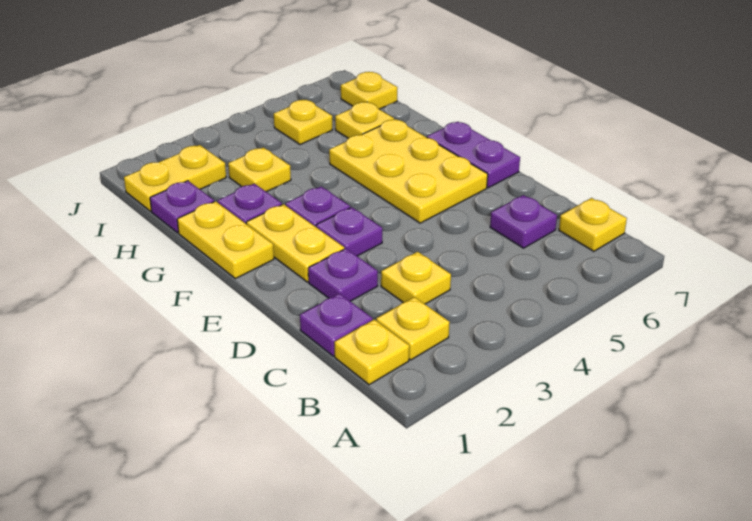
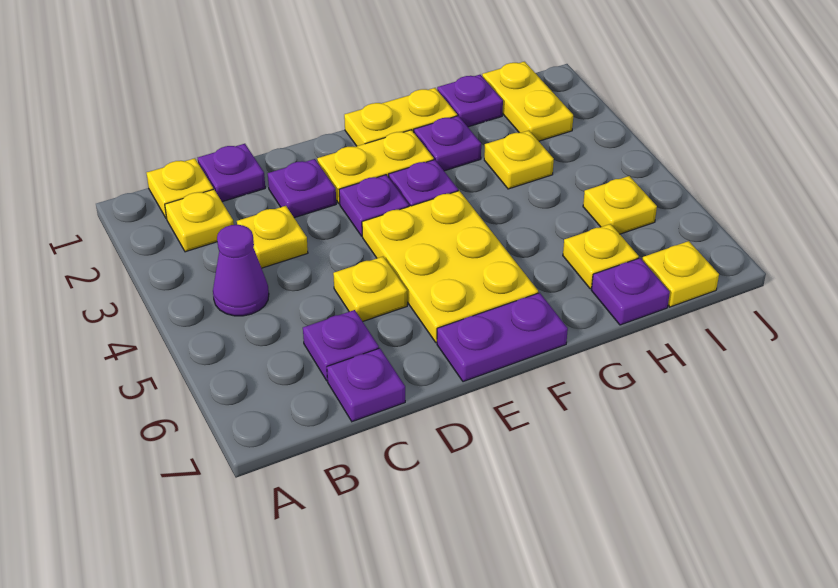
none -> purple cone B4 level 1
yellow plate B7 level 1 -> yellow plate D5 level 1
none -> purple plate C7 level 1
yellow plate E5:G6 level 1 -> yellow plate E4:F6 level 1
none -> purple plate H7 level 1

